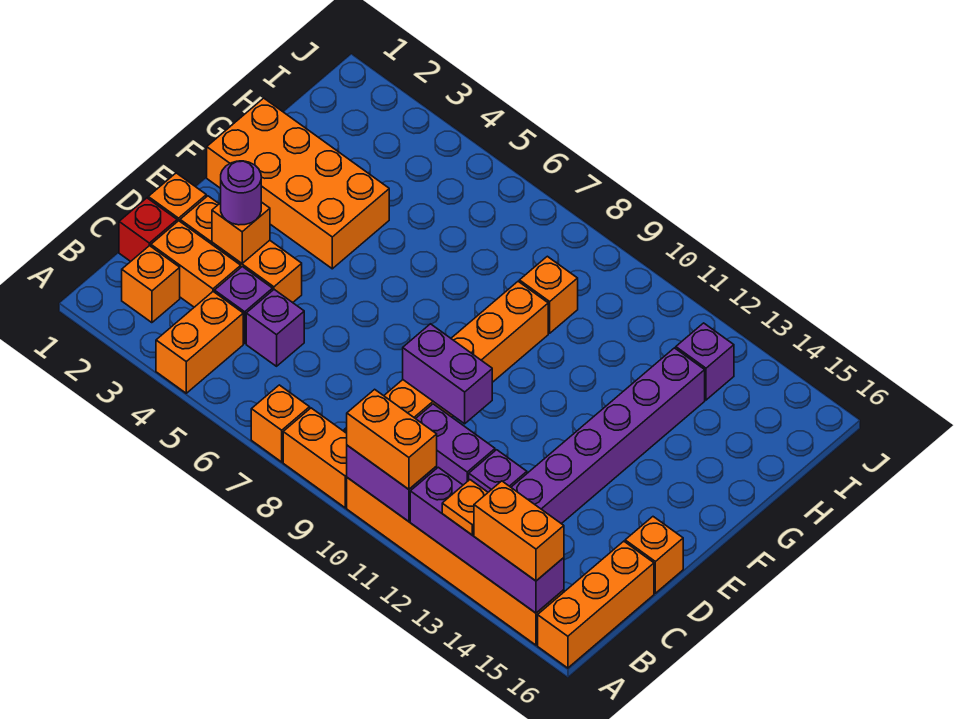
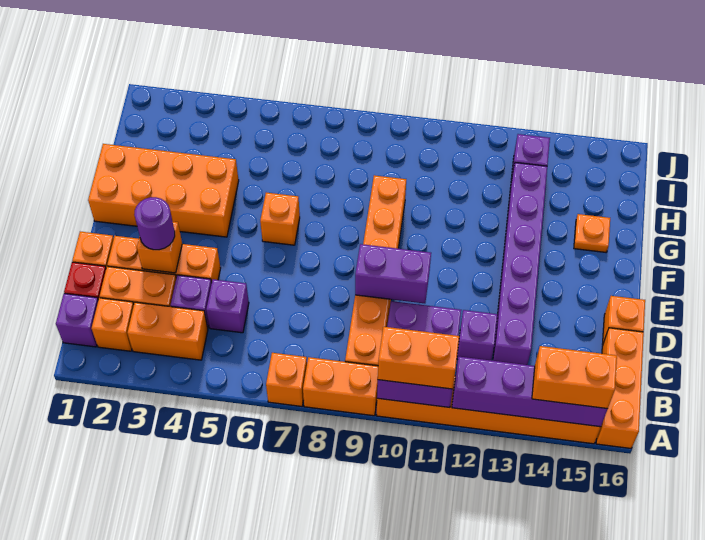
orange brick A4:B4 level 1 -> orange brick B3:B4 level 1
orange plate A13 level 3 -> orange plate G15 level 1
none -> purple brick B1 level 1
orange brick H9 level 1 -> orange brick F6 level 1

